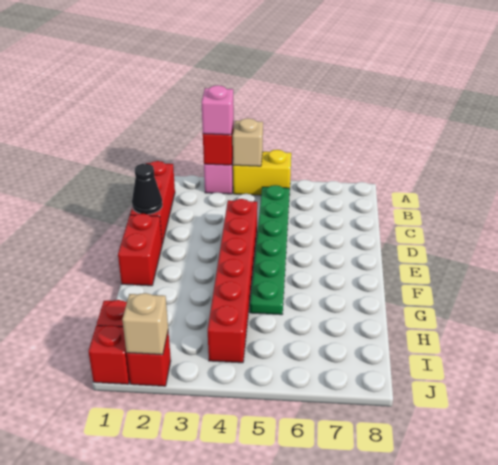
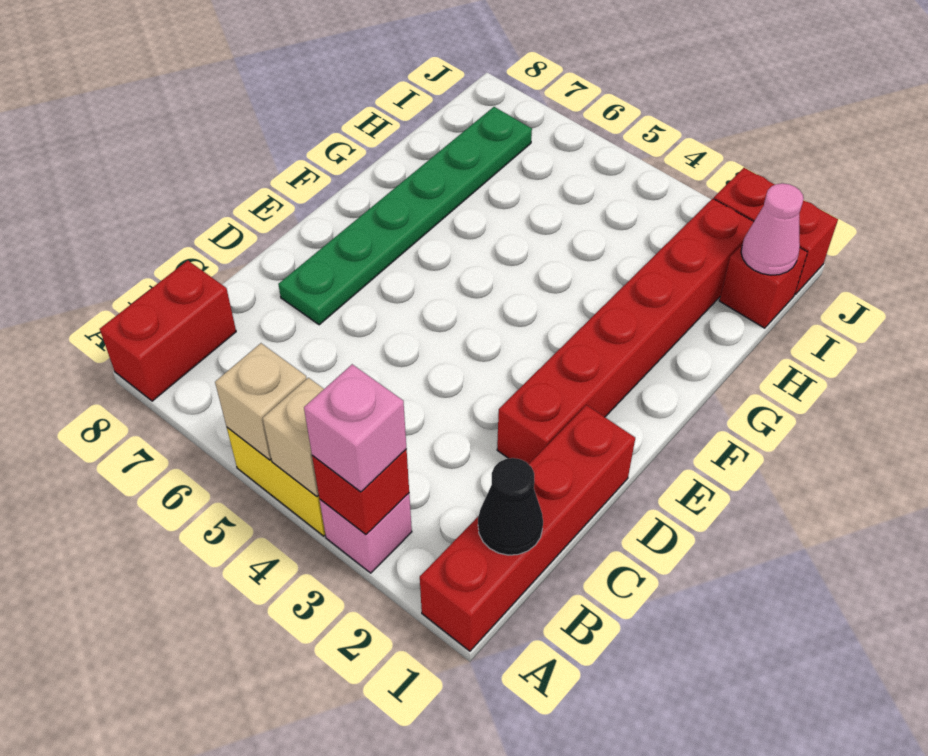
red brick B1:D1 level 1 -> red brick A1:D1 level 1
green plate B5:G5 level 1 -> green plate D7:I7 level 1
black cone D1 level 2 -> black cone B1 level 2
red brick D4:I4 level 1 -> red brick D2:I2 level 1
red brick E1:F1 level 1 -> red brick A8:B8 level 1
none -> pink cone I1 level 2
tan brick J2 level 2 -> tan brick A5 level 2

